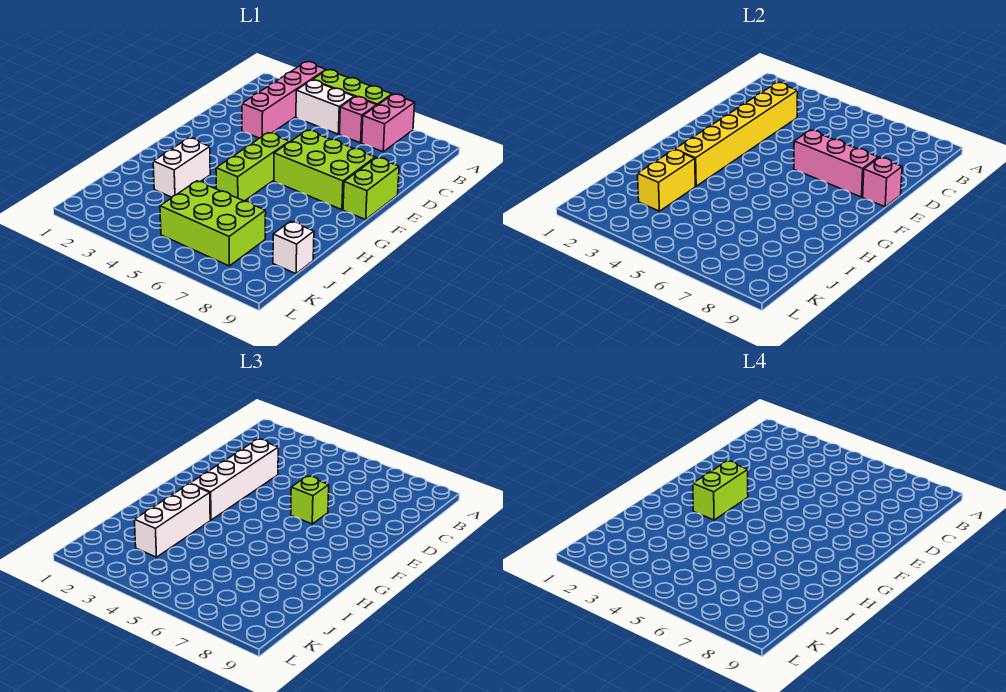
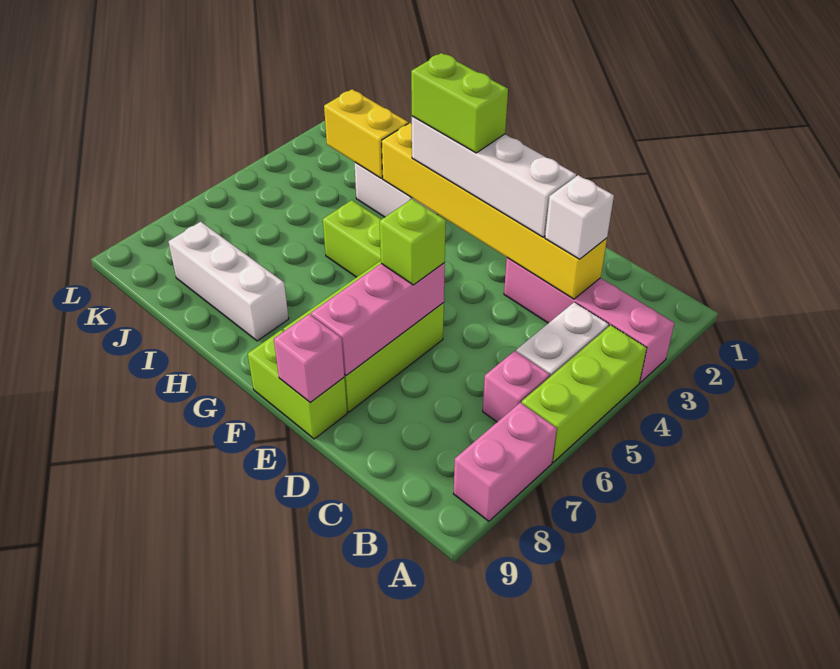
pink brick A7:B7 level 1 -> pink brick A7:A8 level 1
white brick H3:J3 level 3 -> white brick H8:J8 level 1
lime brick J5:K7 level 1 -> none
white brick J9 level 1 -> white brick C3 level 3

